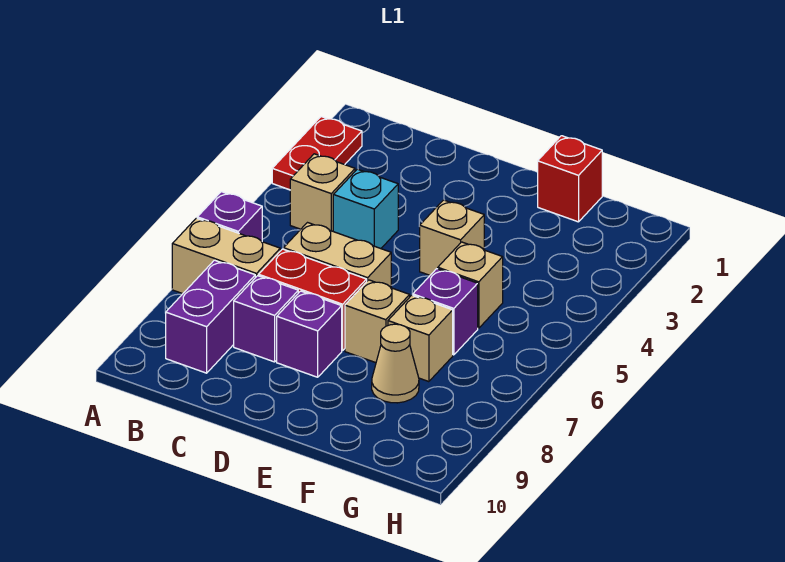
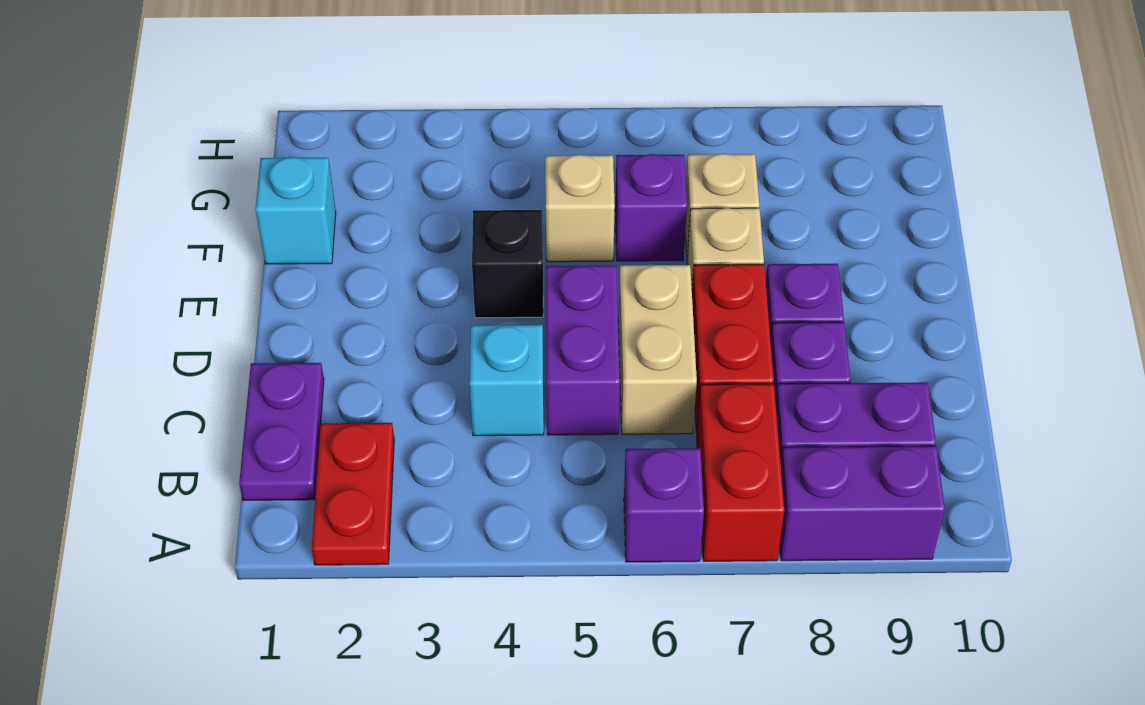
red plate A2:A3 level 1 -> red plate A2:B2 level 1
tan brick A7:B7 level 1 -> red brick A7:B7 level 1
none -> purple brick A8:A9 level 1
none -> purple plate B1:C1 level 1
tan brick B4 level 1 -> none
none -> purple brick C5:D5 level 1
tan brick E4 level 1 -> black brick E4 level 1
red brick F1 level 1 -> cyan brick F1 level 1
tan cone F8 level 1 -> none

